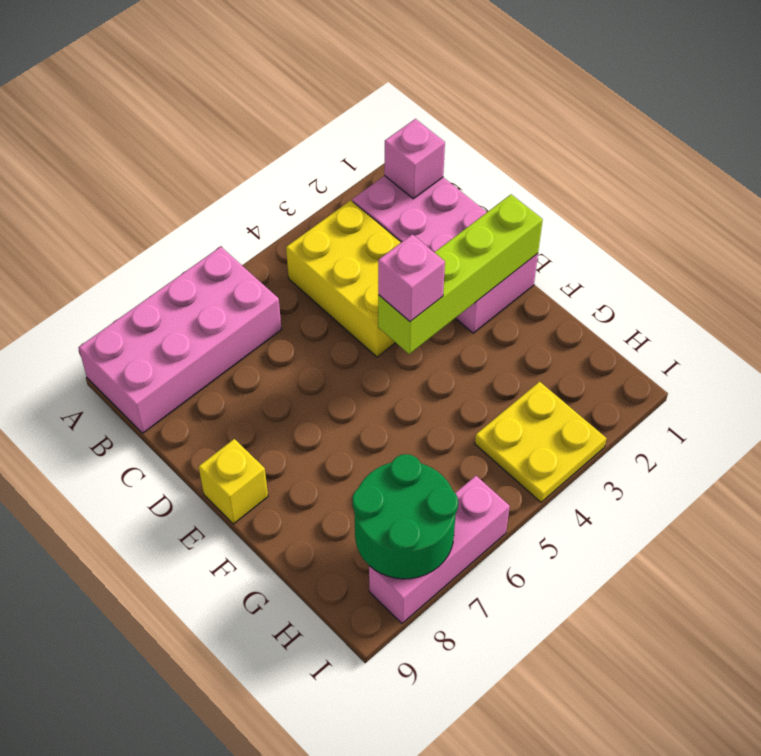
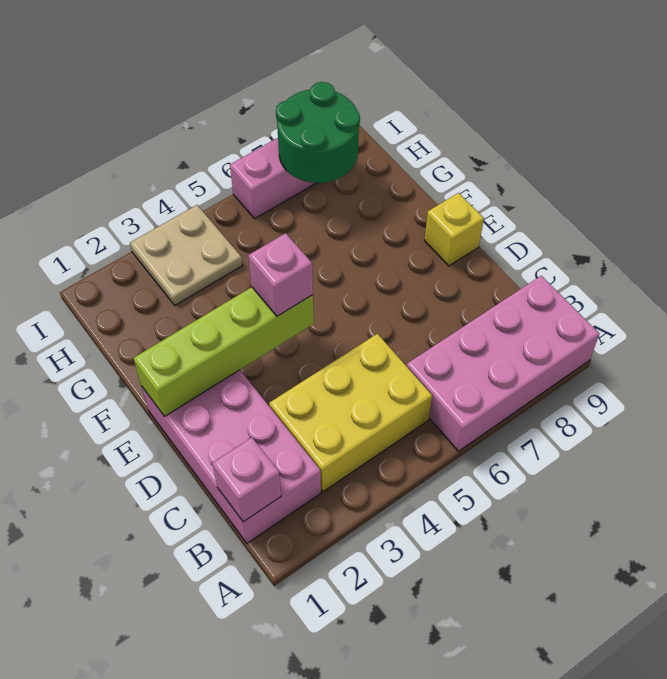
yellow brick B3:D4 level 1 -> yellow brick B3:C5 level 1
yellow plate H3:I4 level 1 -> tan plate H3:I4 level 1

